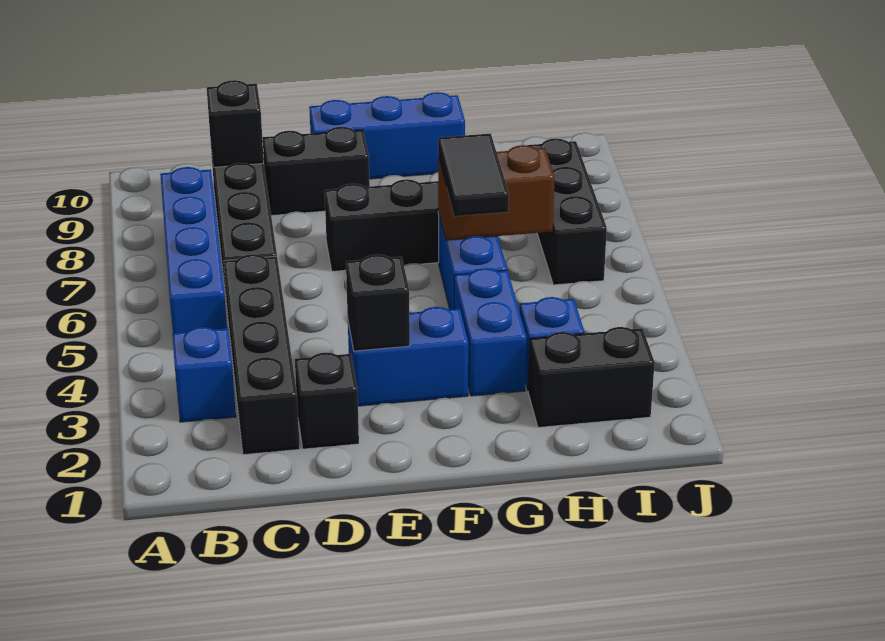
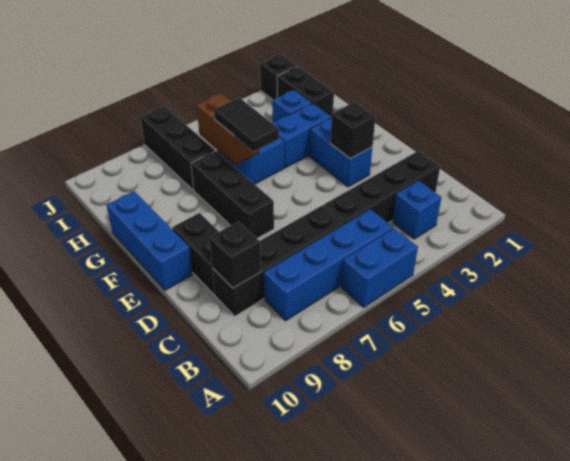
none -> blue brick A5:A6 level 1
black brick D2 level 1 -> black brick J2 level 1
black tile G5:G6 level 3 -> black tile F6:G6 level 3
black brick I6:I8 level 1 -> black brick H7:J7 level 1

